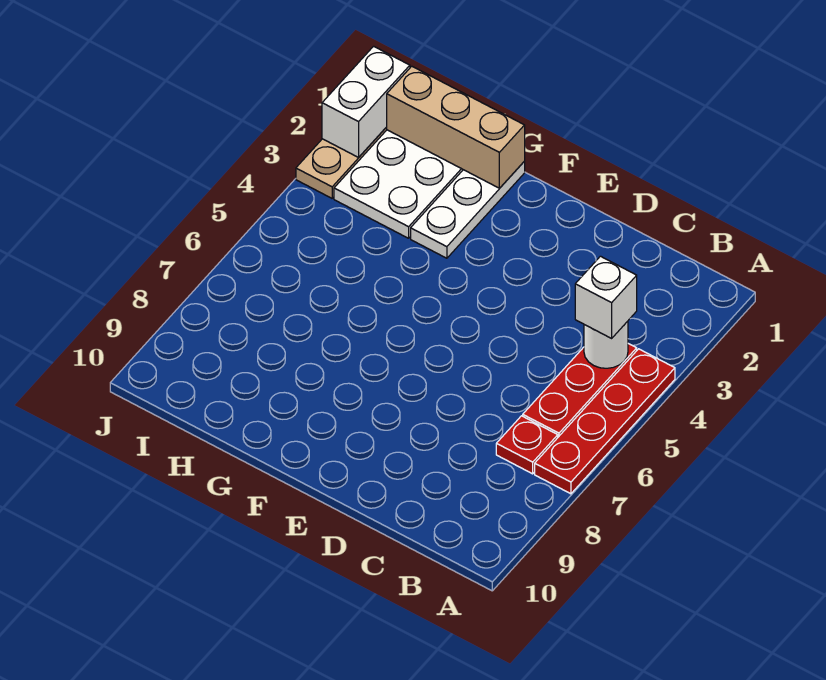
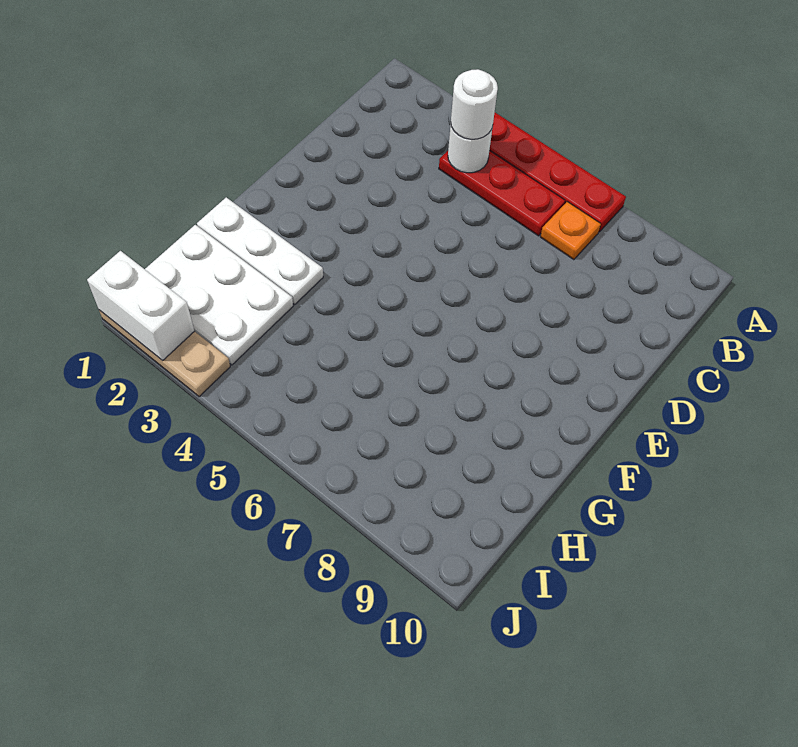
white brick B4 level 3 -> white round brick B4 level 3
red plate B7 level 1 -> orange plate B7 level 1
tan brick G1:I1 level 2 -> none

